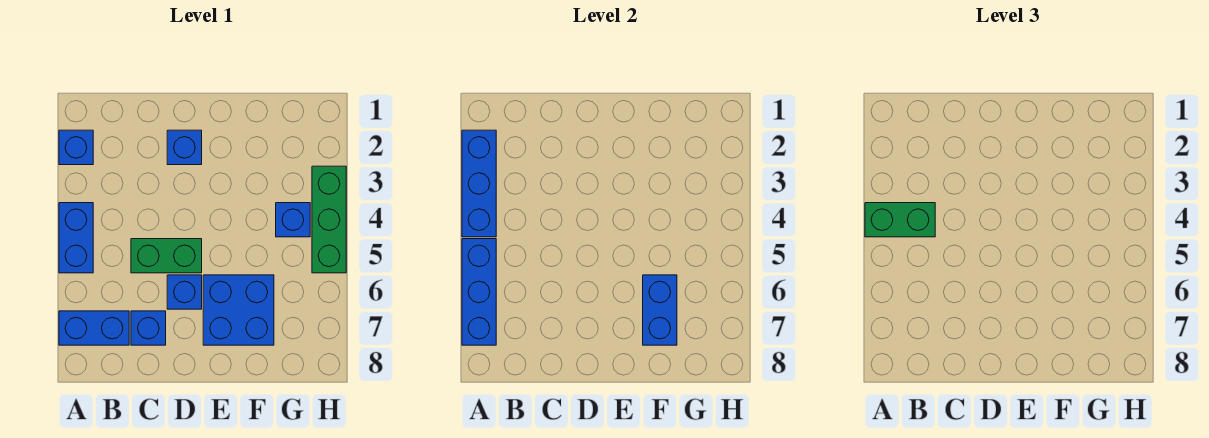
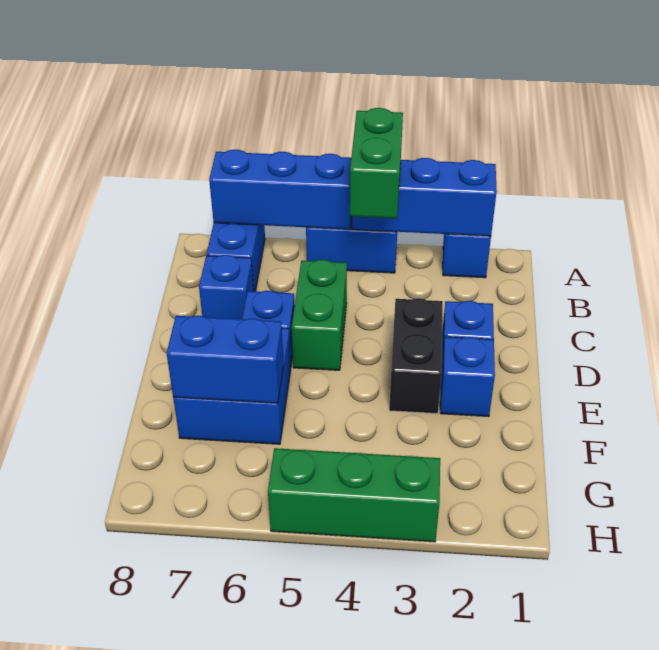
none -> black brick D3:E3 level 1
blue brick G4 level 1 -> blue brick E2 level 1

